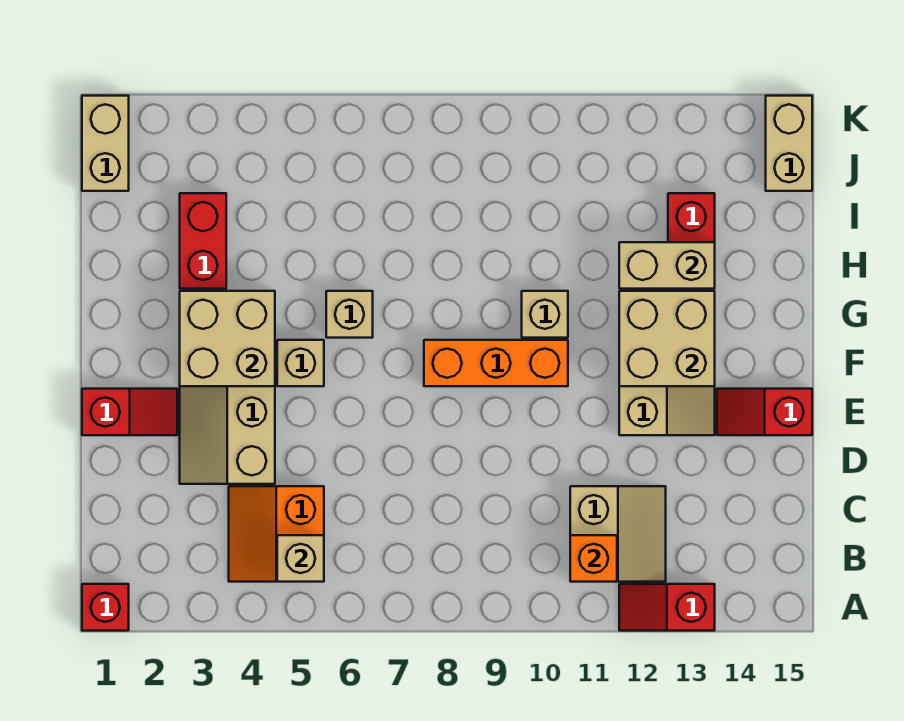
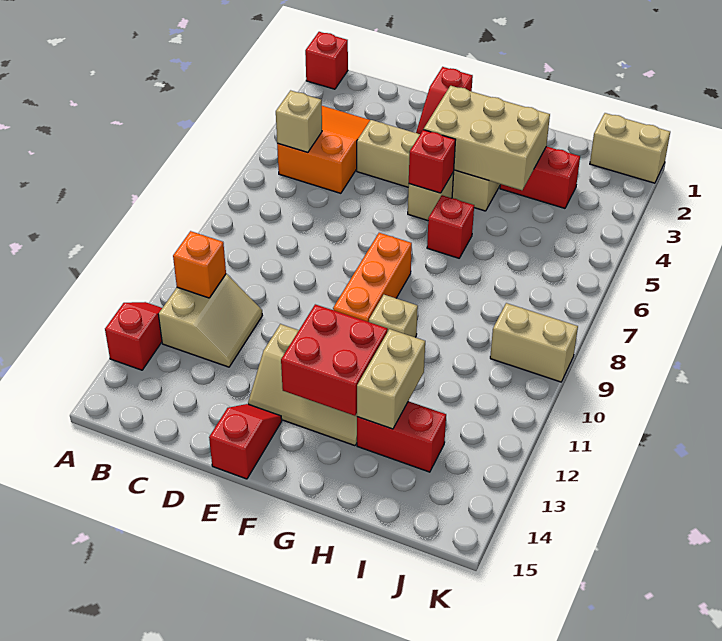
orange slope B4:C5 level 1 top 5 -> orange slope B3:C5 level 1 top 5
tan slope B11:C12 level 1 top 11 -> tan slope B11:C12 level 1 top B
tan brick F3:G4 level 2 -> tan brick F3:H4 level 2
none -> red brick F5 level 2
tan brick F12:G13 level 2 -> red brick F12:G13 level 2
tan brick G6 level 1 -> red brick G6 level 1
tan brick J15:K15 level 1 -> tan brick J9:K9 level 1

